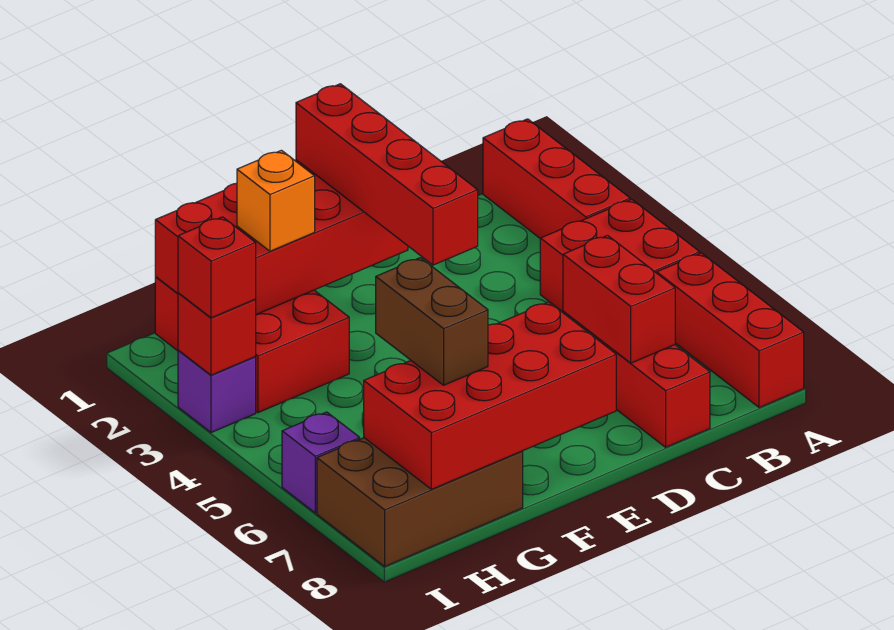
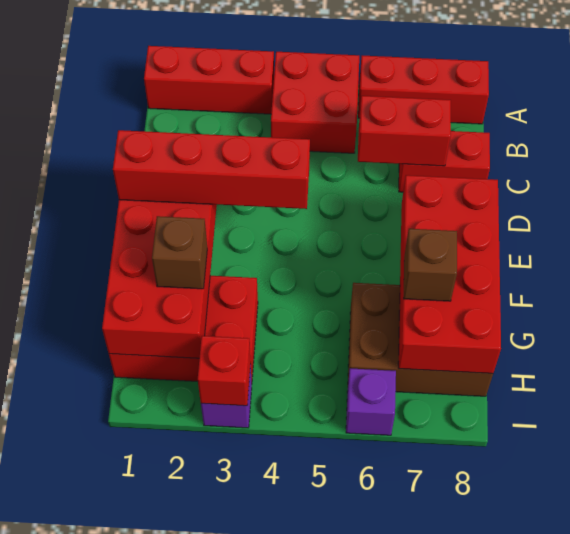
orange brick G2 level 3 -> brown brick G2 level 3
brown brick G6:G7 level 3 -> brown brick G7 level 3
brown brick G7:I8 level 1 -> brown brick G6:H8 level 1
red brick I3 level 3 -> none

